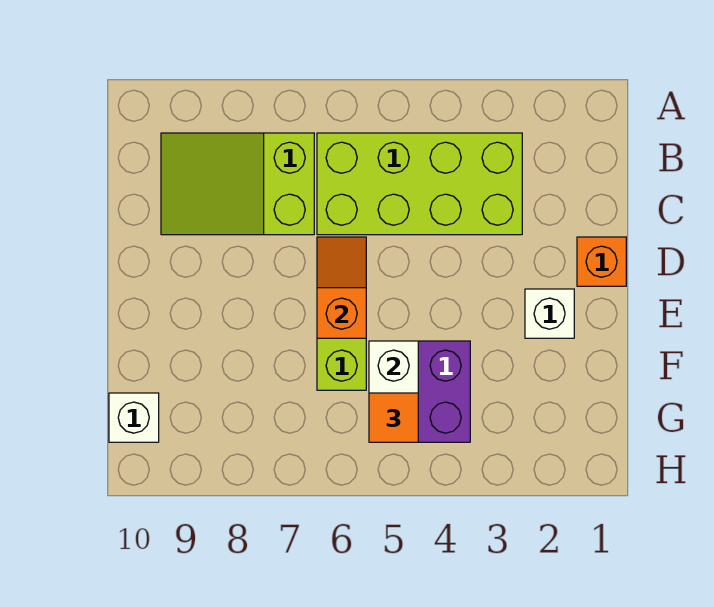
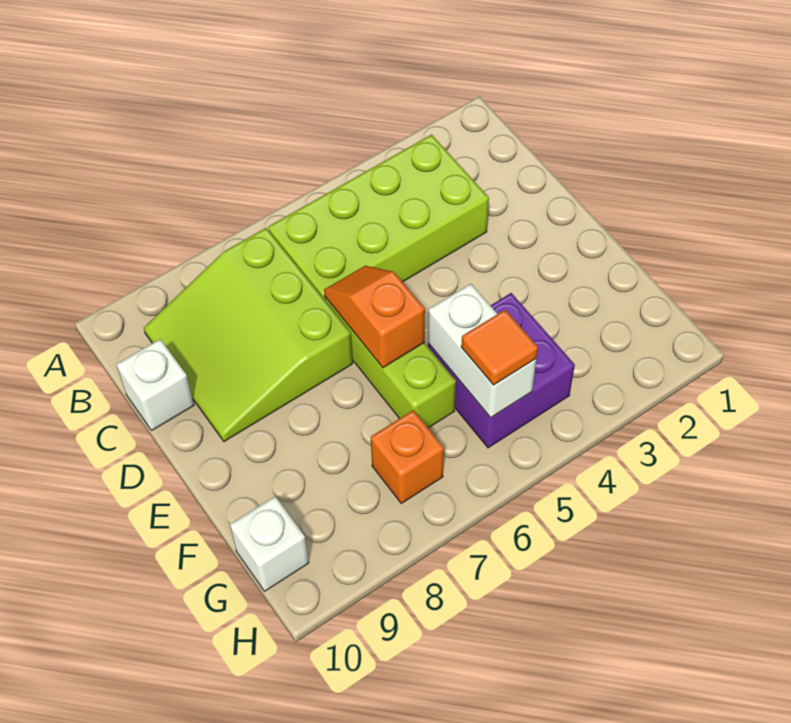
lime slope B7:C9 level 1 top 7 -> lime slope B7:D9 level 1 top 7
orange brick D1 level 1 -> orange brick G7 level 1
white brick E2 level 1 -> white brick C10 level 1

